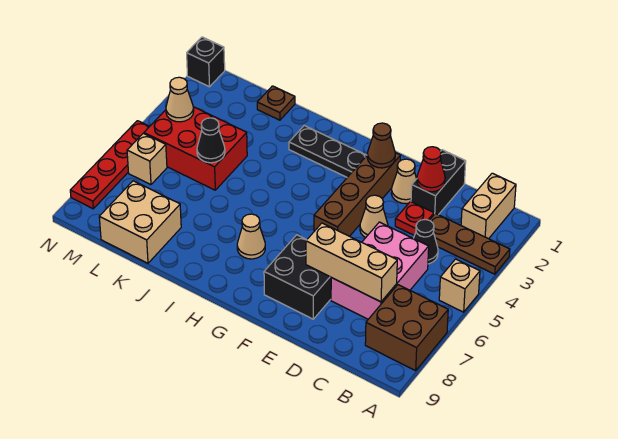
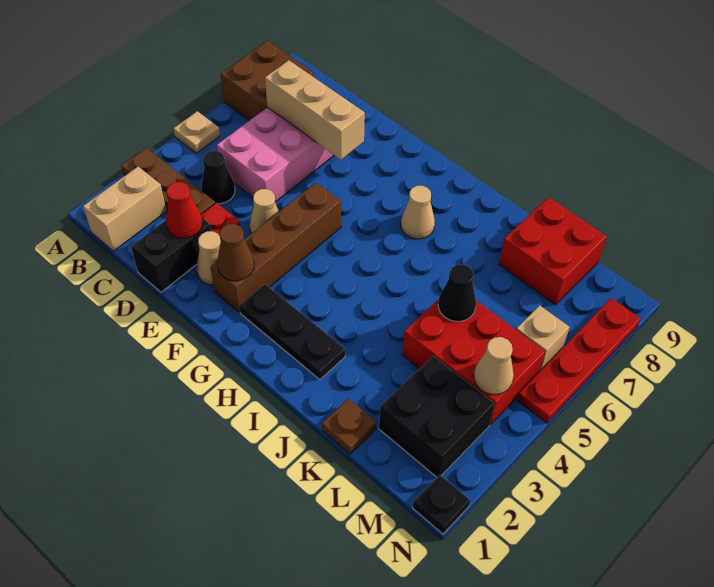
tan brick A5 level 1 -> tan plate A5 level 1
black brick E7:F8 level 1 -> black brick L2:M3 level 1
tan brick K8:L9 level 1 -> red brick K8:L9 level 1
black brick N1 level 1 -> black plate N1 level 1

